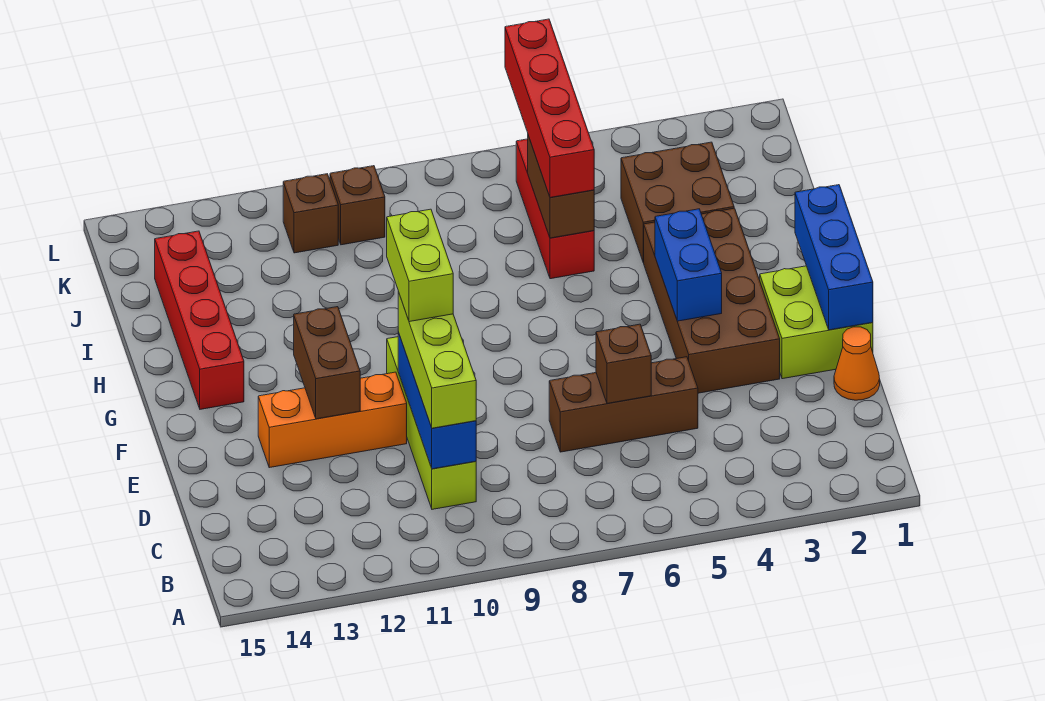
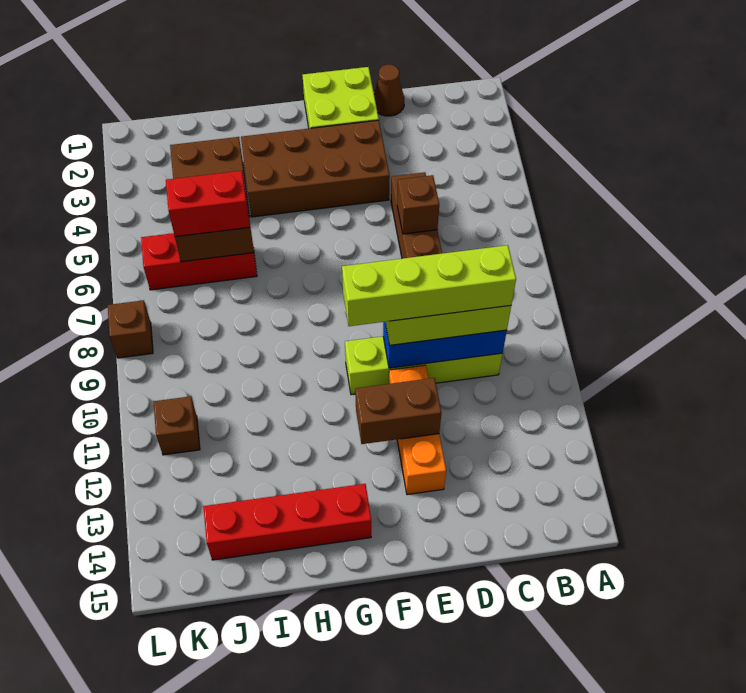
orange cone D1 level 1 -> brown cone D1 level 1
blue brick E1:G1 level 2 -> none
lime brick E10:F10 level 4 -> lime brick C10:F10 level 4
blue brick F4:G4 level 2 -> none
red brick I6:L6 level 3 -> red brick I6:J6 level 3
brown brick K10 level 1 -> brown brick L8 level 1

